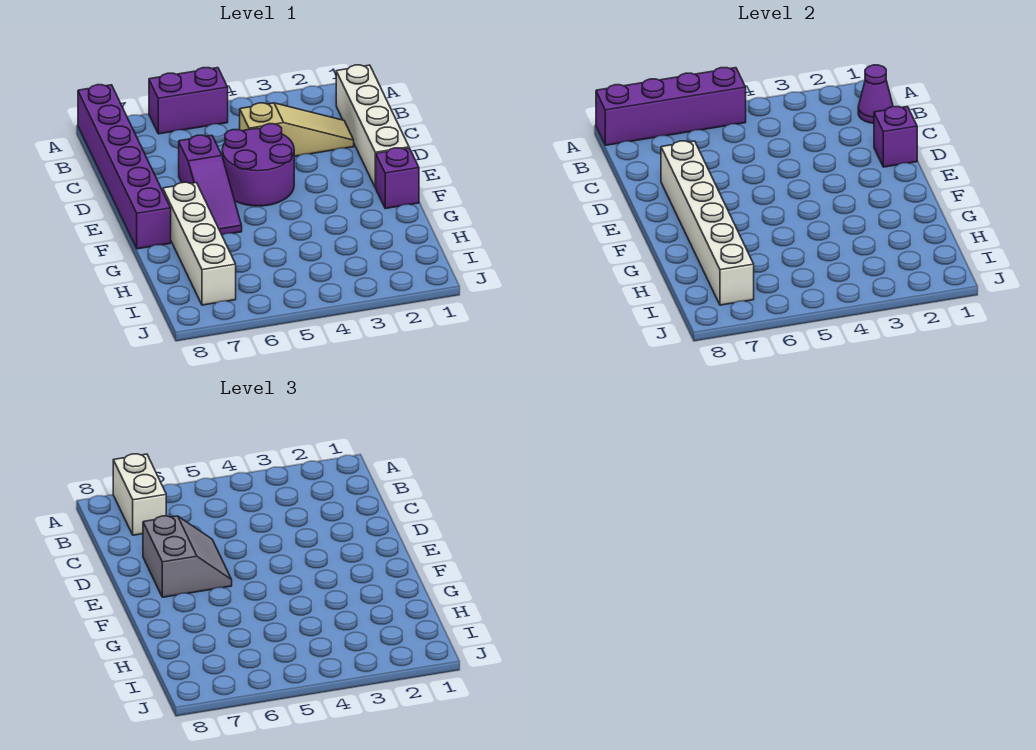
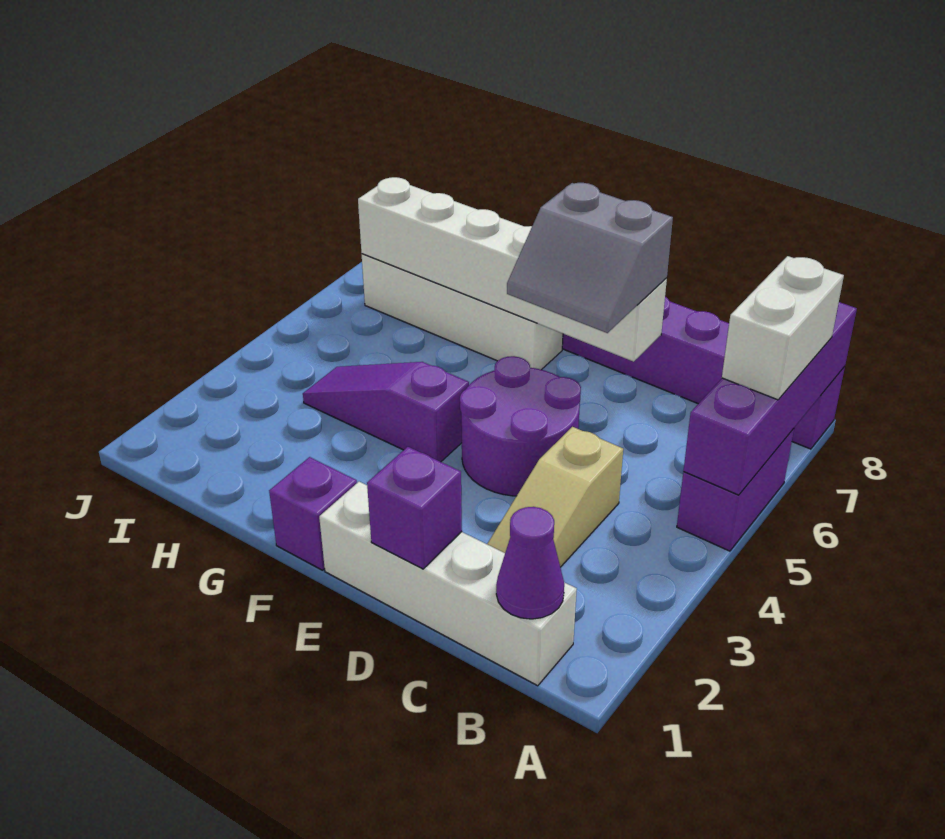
white brick A7:B7 level 3 -> white brick A6:A7 level 3
purple slope D6:F6 level 1 top D -> purple slope F4:H4 level 1 top F

